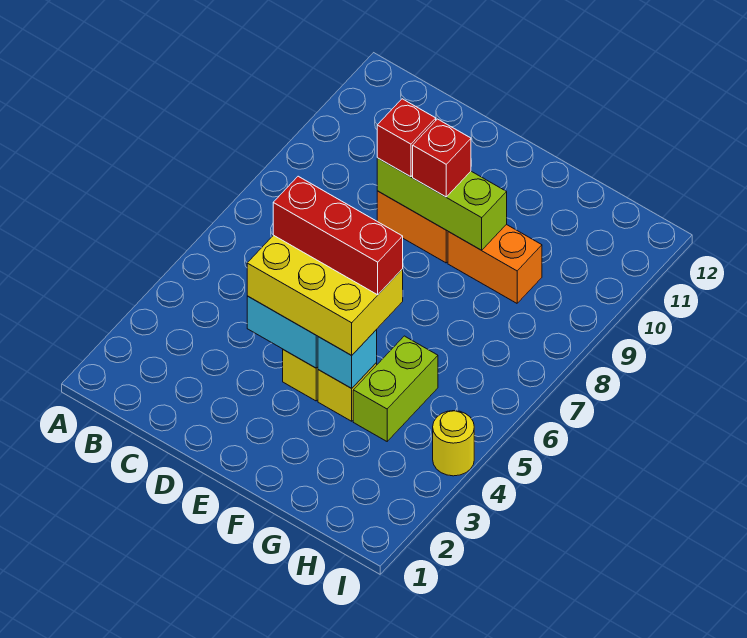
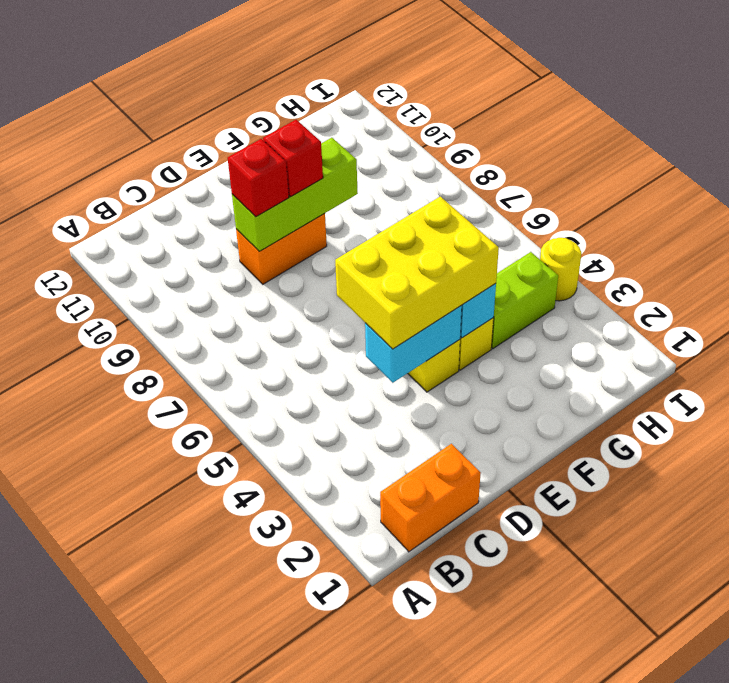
red brick D5:F5 level 4 -> none
orange brick F9:G9 level 1 -> orange brick B1:C1 level 1
lime brick G4:G5 level 1 -> lime brick G4:H4 level 1

